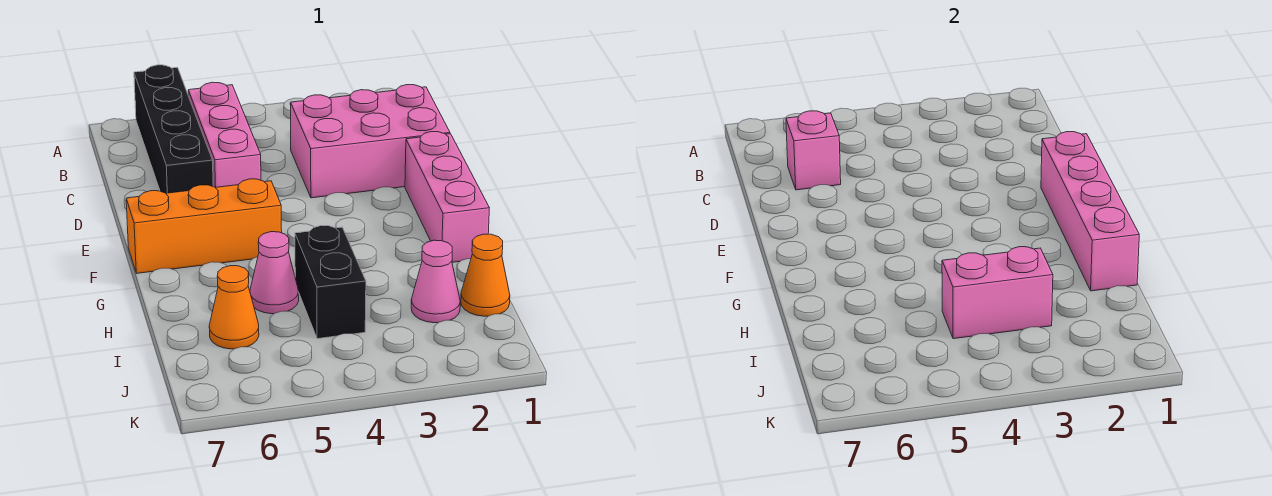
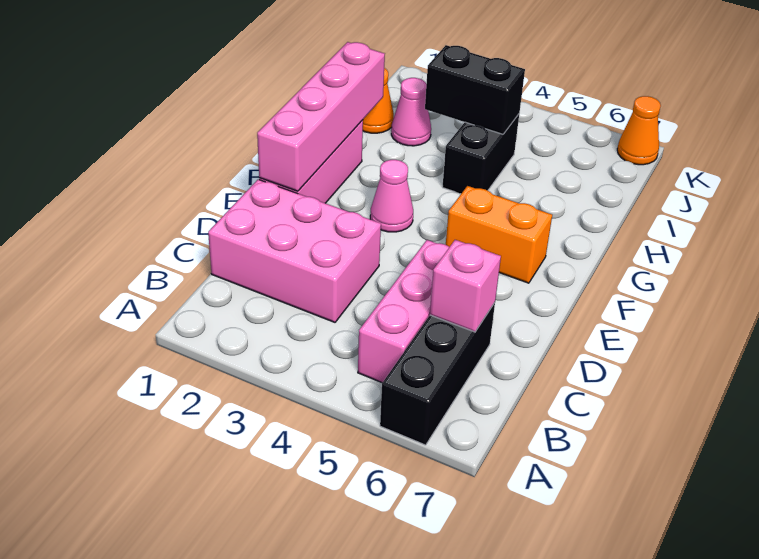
black brick A6:D6 level 1 -> black brick A6:C6 level 1
orange brick F5:F7 level 1 -> orange brick F5:F6 level 1
pink cone H5 level 1 -> pink cone F3 level 1
pink brick I3:I4 level 2 -> black brick I3:I4 level 2
orange cone I6 level 1 -> orange cone K7 level 1

